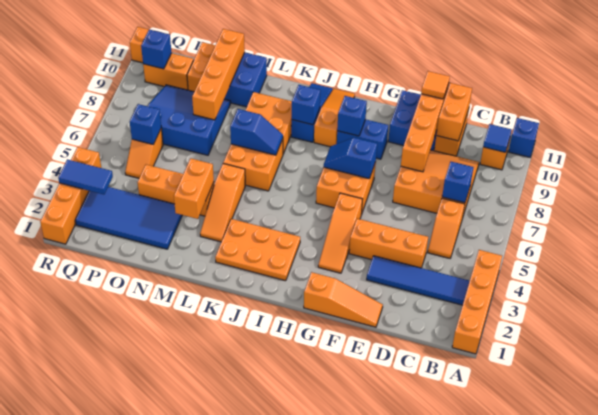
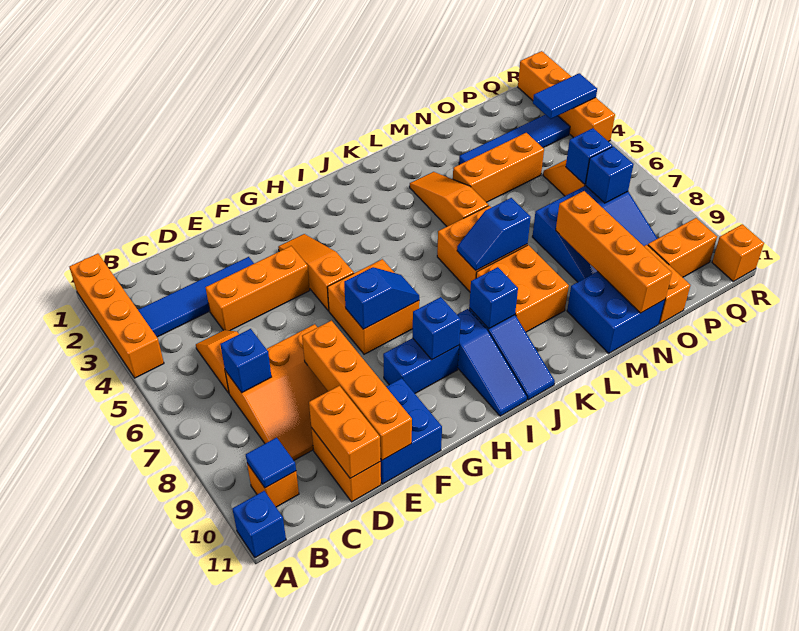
orange slope E1:G1 level 1 top G -> none
orange tile E11 level 3 -> none
orange plate I2:K3 level 1 -> none
orange slope I9:I11 level 1 top 9 -> blue slope I9:I11 level 1 top 9
orange brick M3:M4 level 2 -> none
blue tile N2:Q3 level 1 -> blue tile N3:Q3 level 1
blue brick Q10 level 2 -> blue brick P7 level 2

